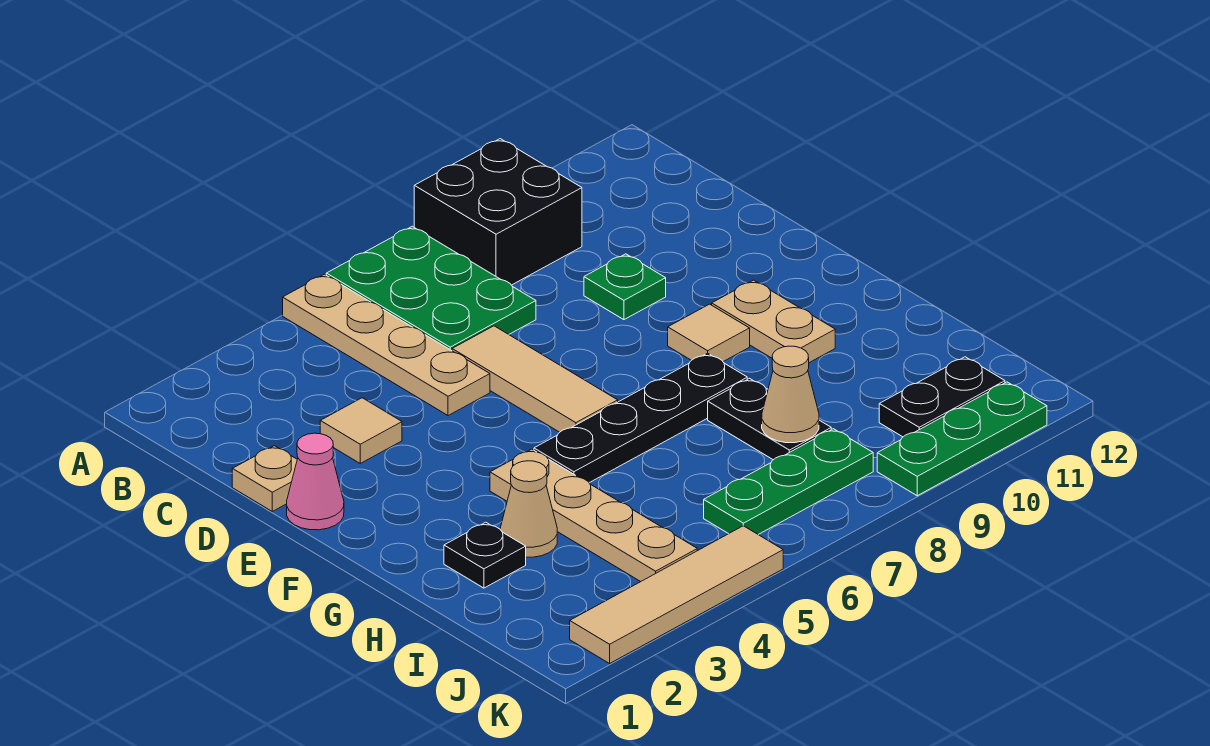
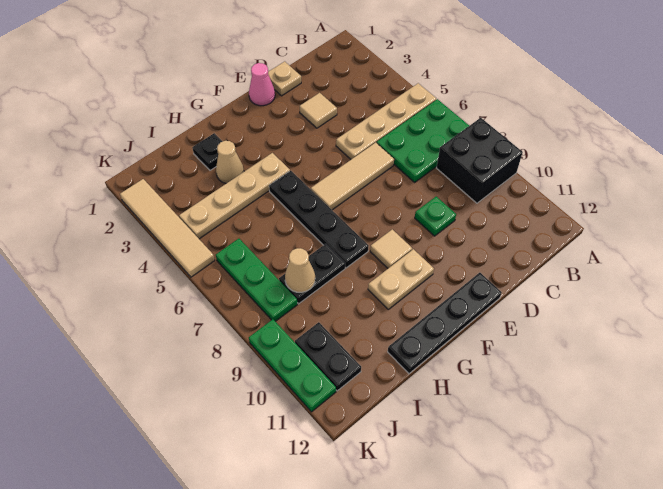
none -> black plate E12:H12 level 1

